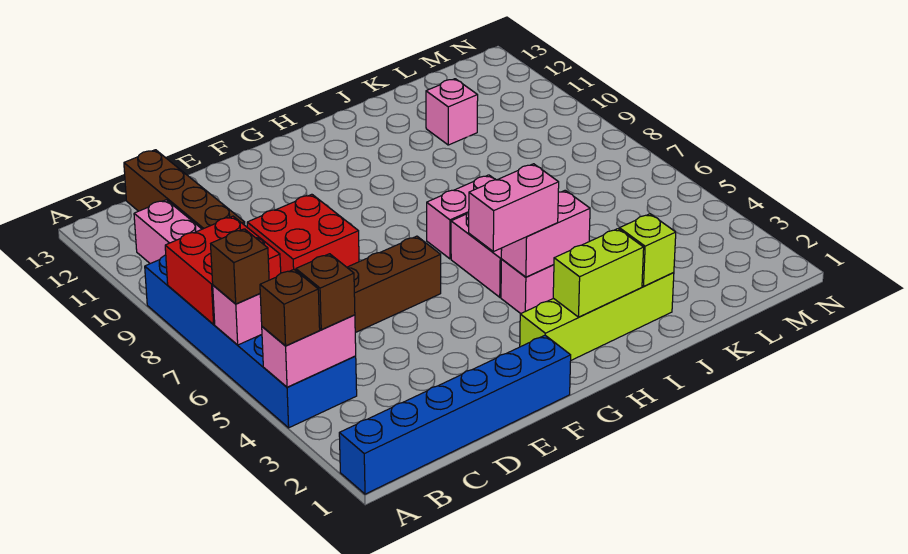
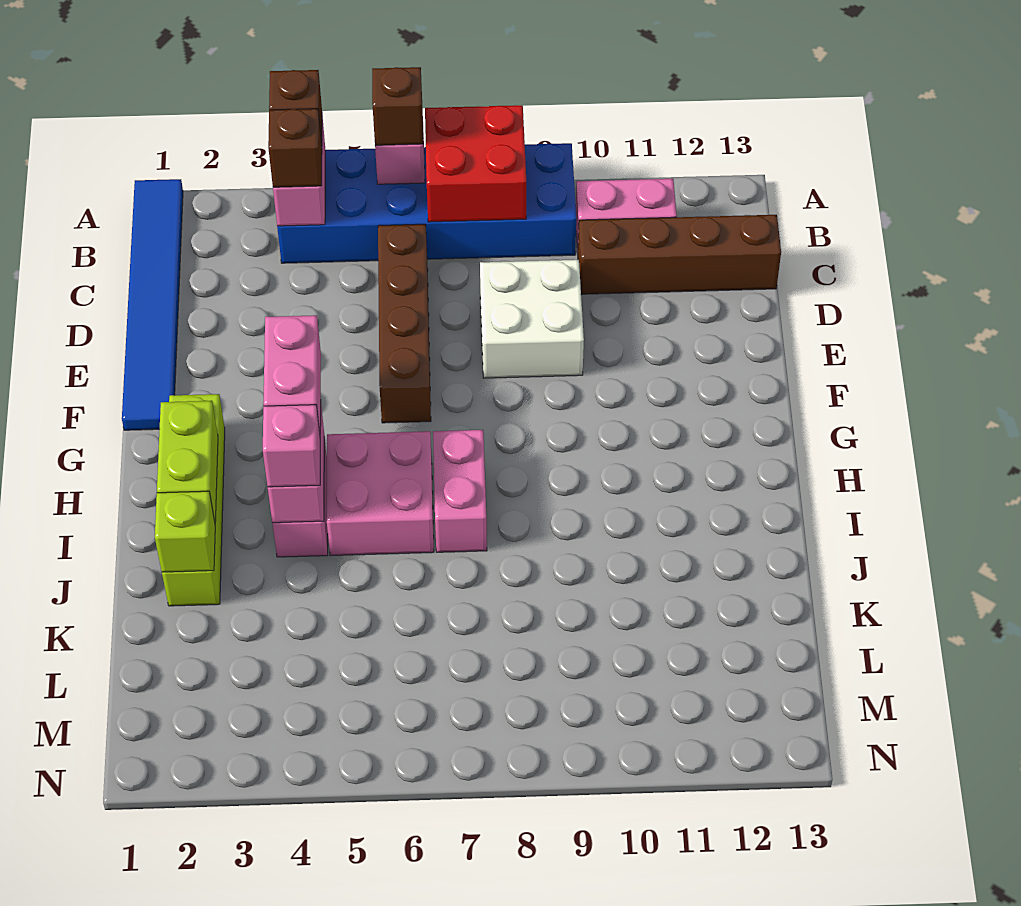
blue brick A1:F1 level 1 -> blue tile A1:F1 level 1
red brick D8:E9 level 1 -> white brick D8:E9 level 1
pink brick K11 level 1 -> pink brick I4 level 3

